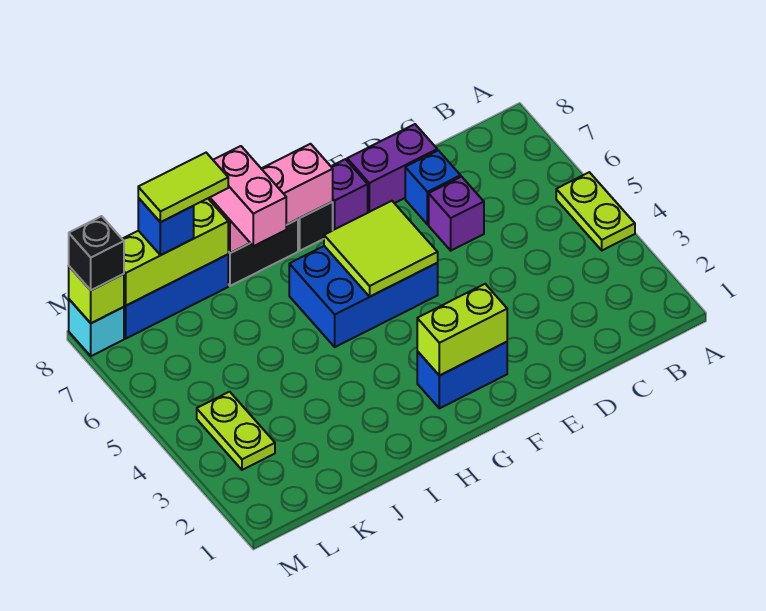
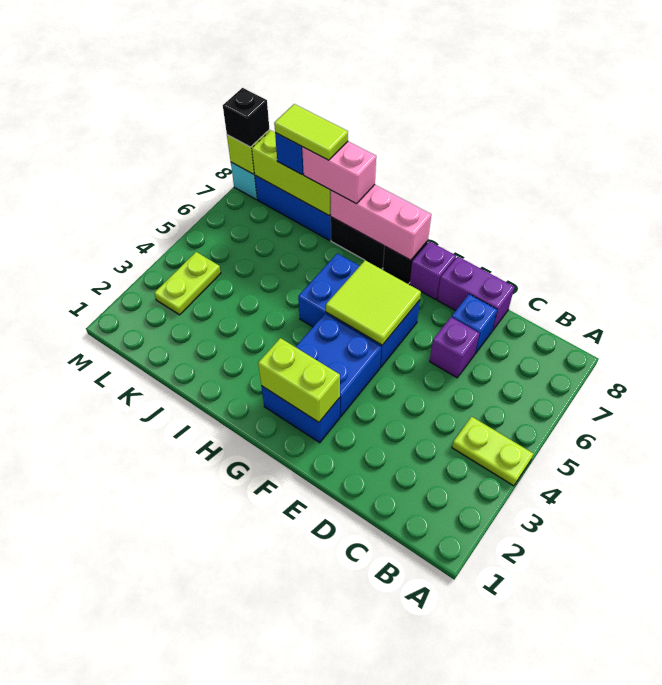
lime plate A4:A5 level 1 -> lime plate A4:B4 level 1
none -> blue brick F3:G4 level 1
pink brick I7:I8 level 3 -> pink brick I8:J8 level 3

